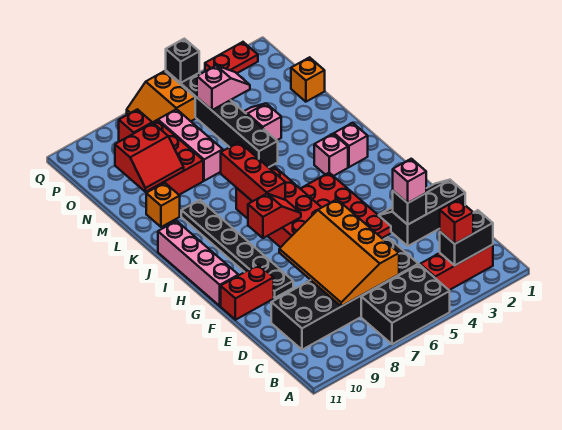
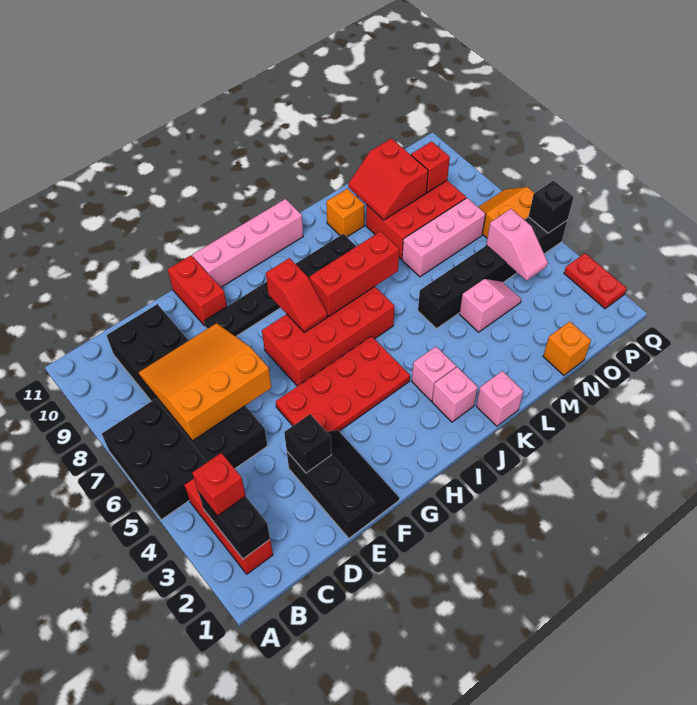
orange slope C6:F8 level 2 top 6 -> orange slope C6:E8 level 2 top 6
pink brick E3 level 3 -> pink brick K1 level 1

